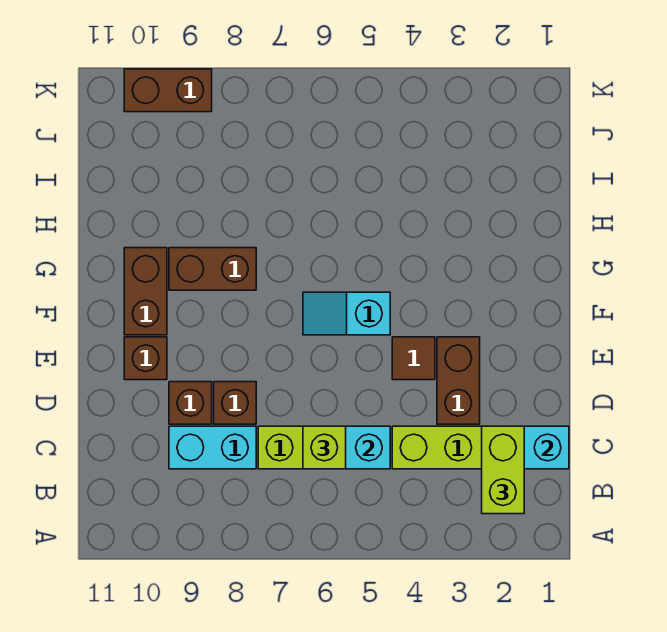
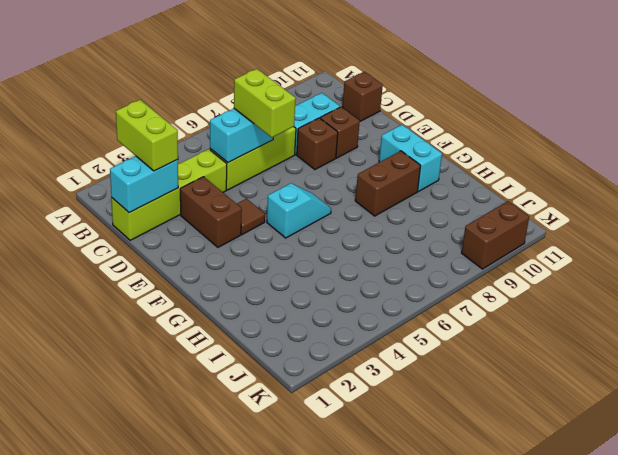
lime brick C6 level 3 -> lime brick C6:D6 level 3
brown brick E10 level 1 -> brown brick C11 level 1
brown brick F10:G10 level 1 -> cyan brick F10:G10 level 1

